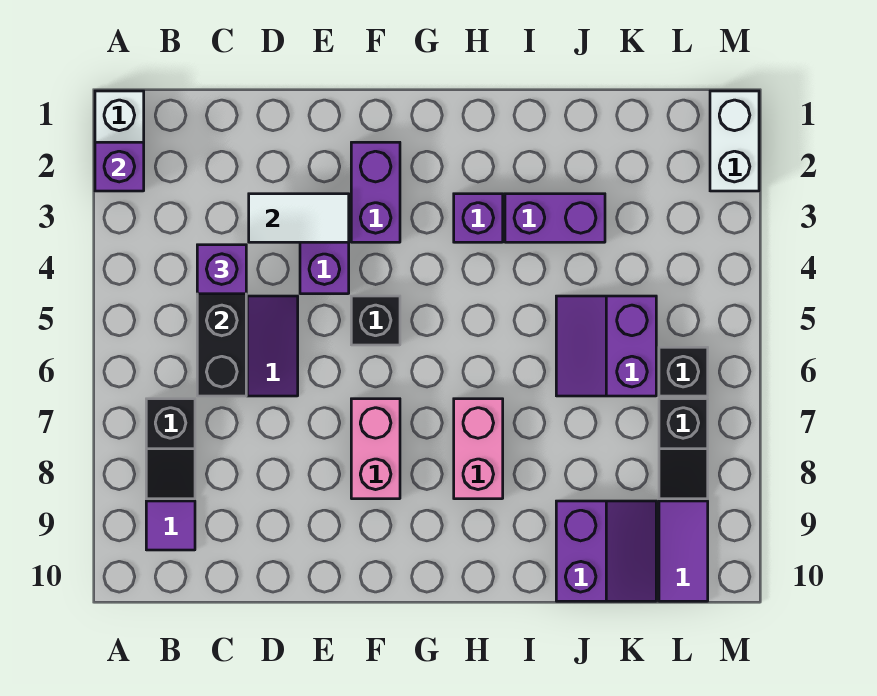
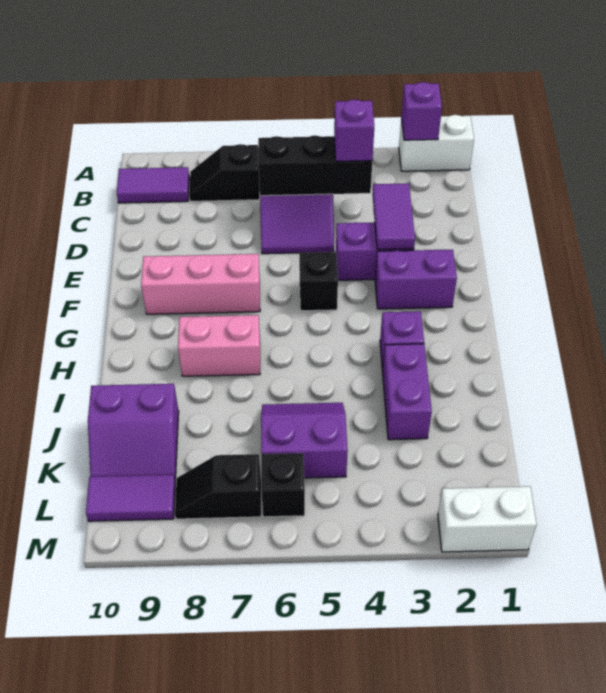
purple tile B9 level 1 -> purple tile B9:B10 level 1
white tile D3:E3 level 2 -> purple tile D3:E3 level 2
pink brick F7:F8 level 1 -> pink brick F7:F9 level 1

